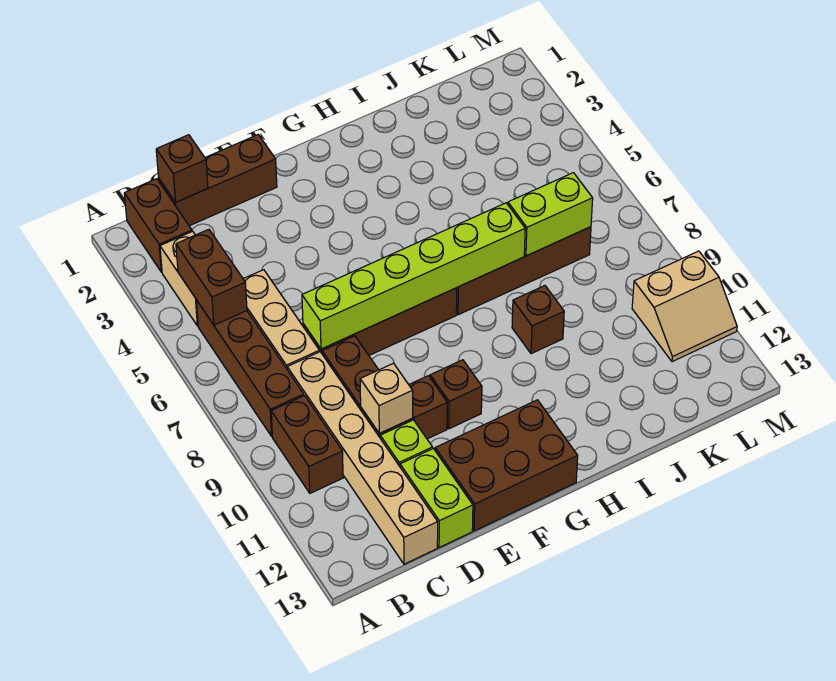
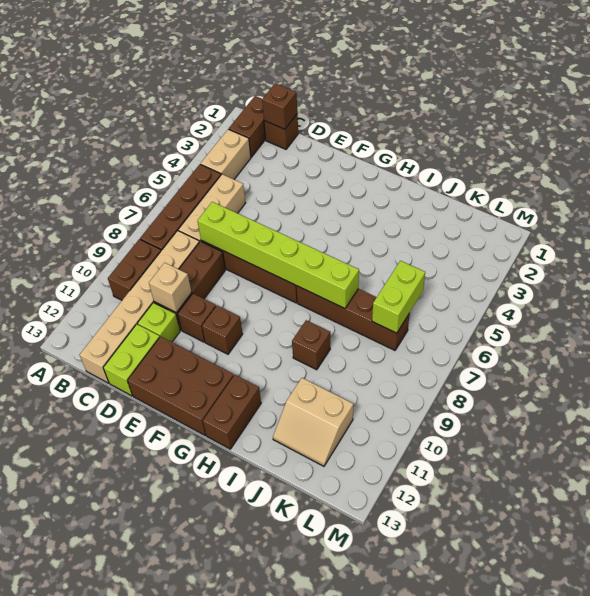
brown brick B4:B5 level 2 -> brown brick H12:H13 level 1
brown brick C1:E1 level 1 -> brown brick C1 level 1
lime brick J7:K7 level 2 -> lime brick K6:K7 level 2
tan slope L10:M11 level 1 top 10 -> tan slope J11:K12 level 1 top 11

